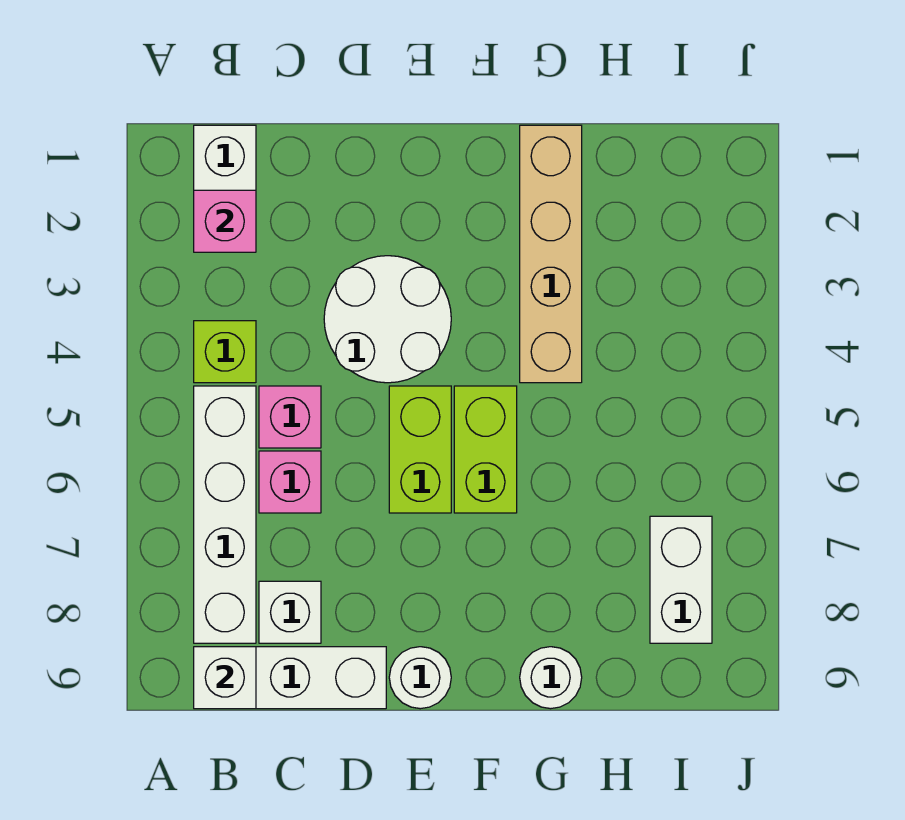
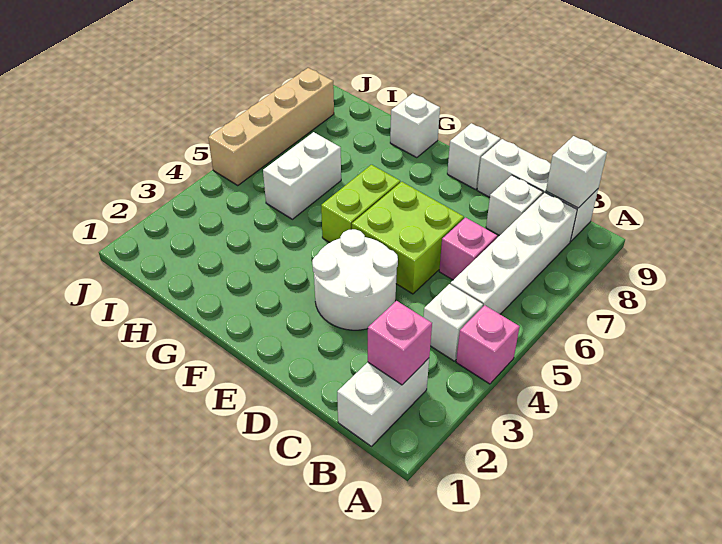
lime brick B4 level 1 -> white brick B4 level 1
pink brick C5 level 1 -> pink brick A4 level 1
lime brick E5:E6 level 1 -> lime brick D5:E6 level 1
white round brick E9 level 1 -> white brick E9 level 1
tan brick G1:G4 level 1 -> tan brick J5:J8 level 1
white round brick G9 level 1 -> white brick G9 level 1
white brick I7:I8 level 1 -> white brick H5:H6 level 1

